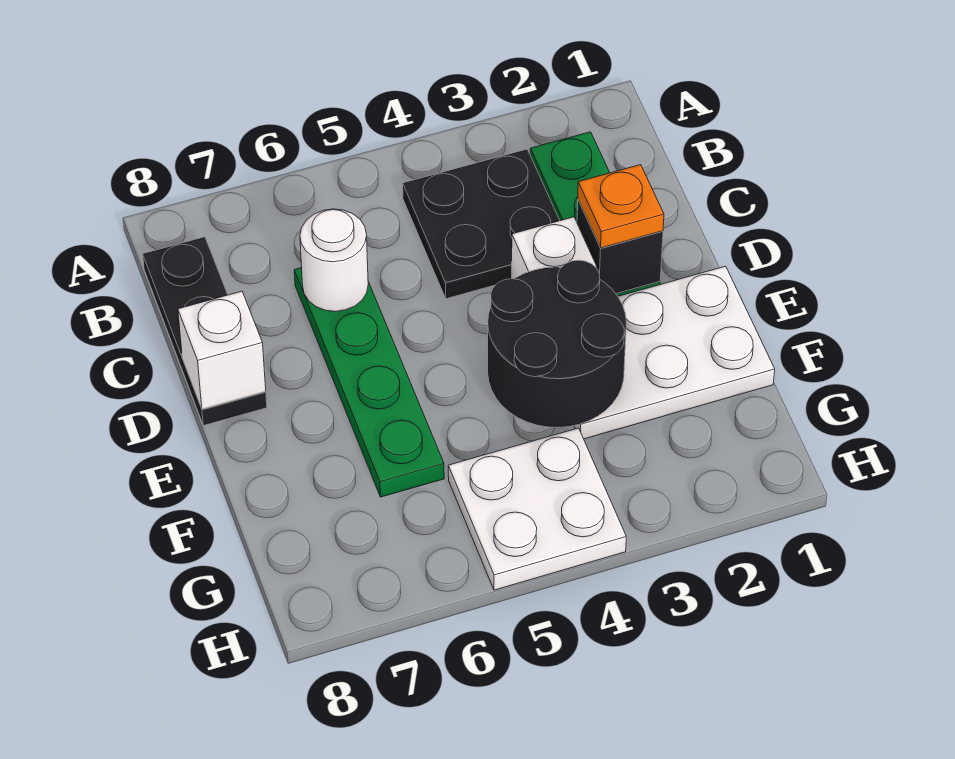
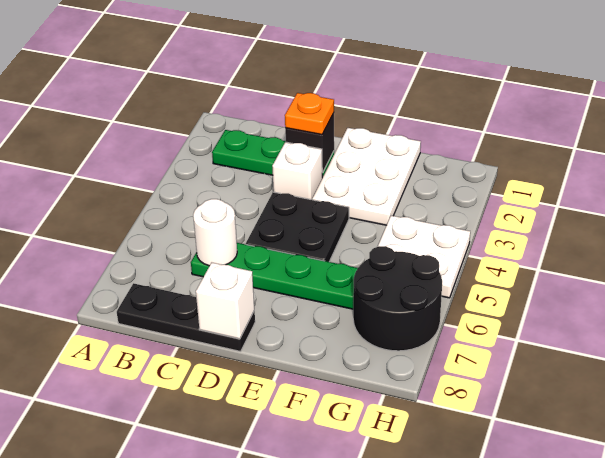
black plate B3:C4 level 1 -> black plate D4:E5 level 1
black round brick E3:F4 level 2 -> black round brick G6:H7 level 1

